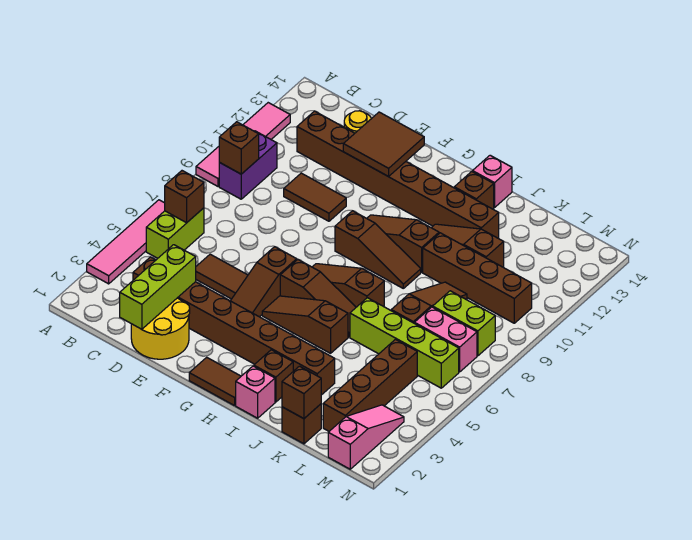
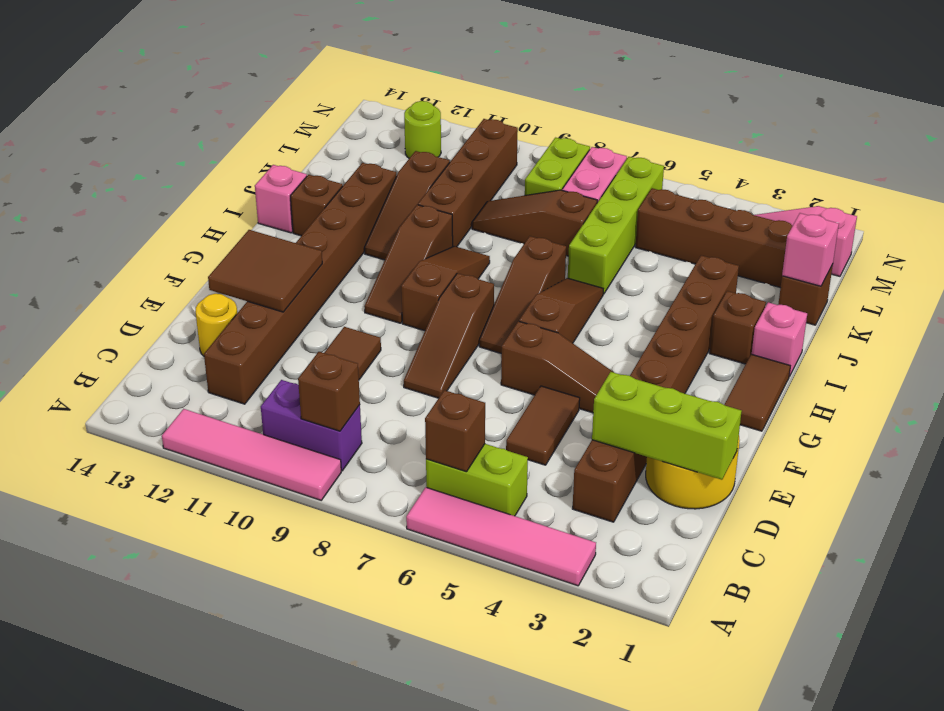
brown slope G5:I5 level 1 top I -> brown slope E8:G8 level 1 top G
brown brick K1 level 2 -> pink brick K1 level 2
none -> lime round brick M12 level 1

